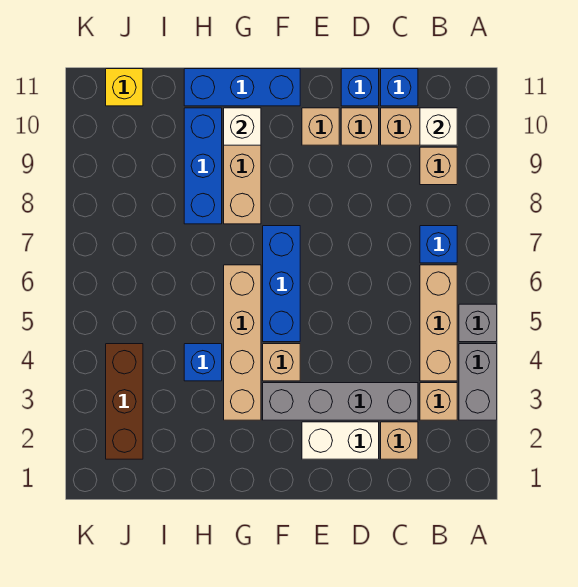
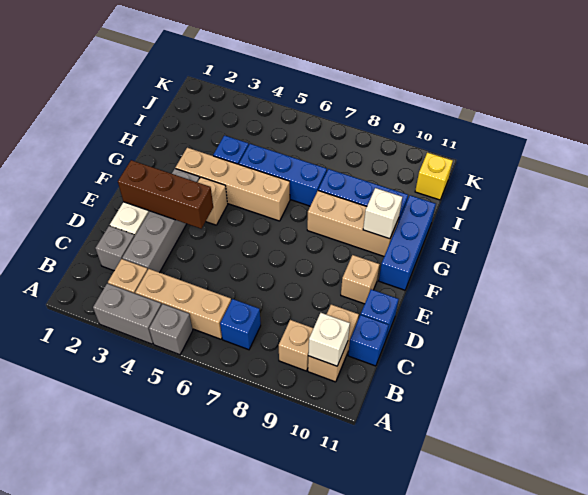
tan brick C2 level 1 -> grey brick C2 level 1
tan brick D10 level 1 -> none
blue brick F5:F7 level 1 -> blue brick H5:H7 level 1
brown brick J2:J4 level 1 -> brown brick E2:E4 level 2

